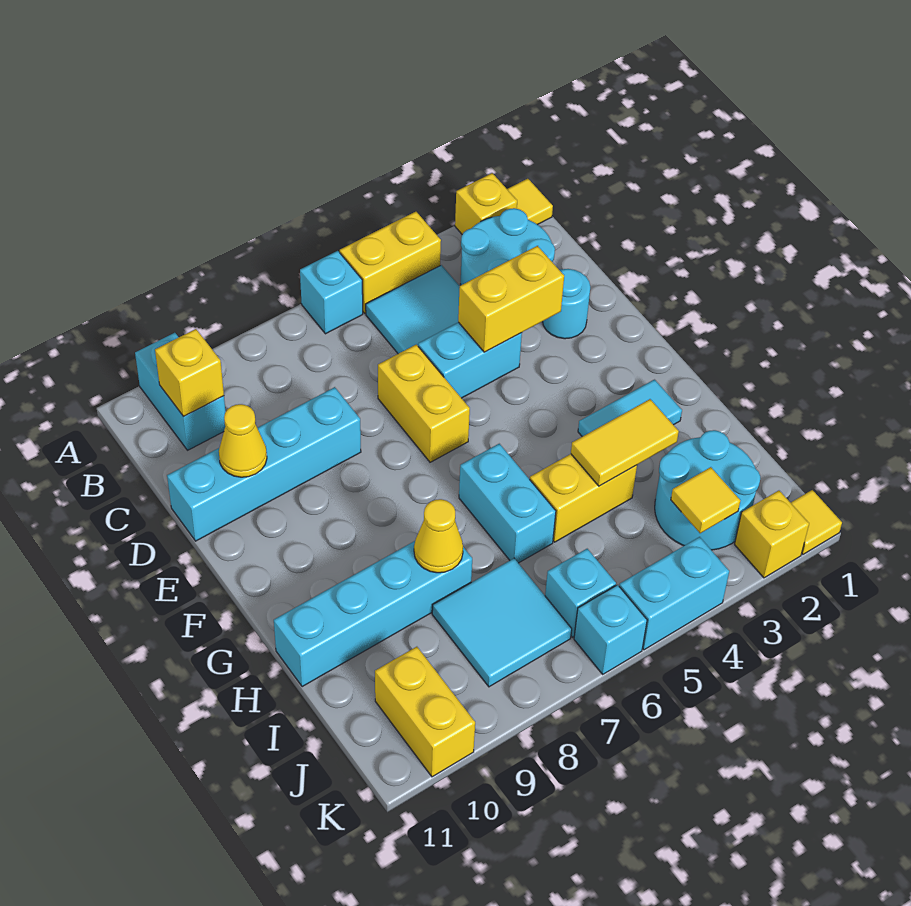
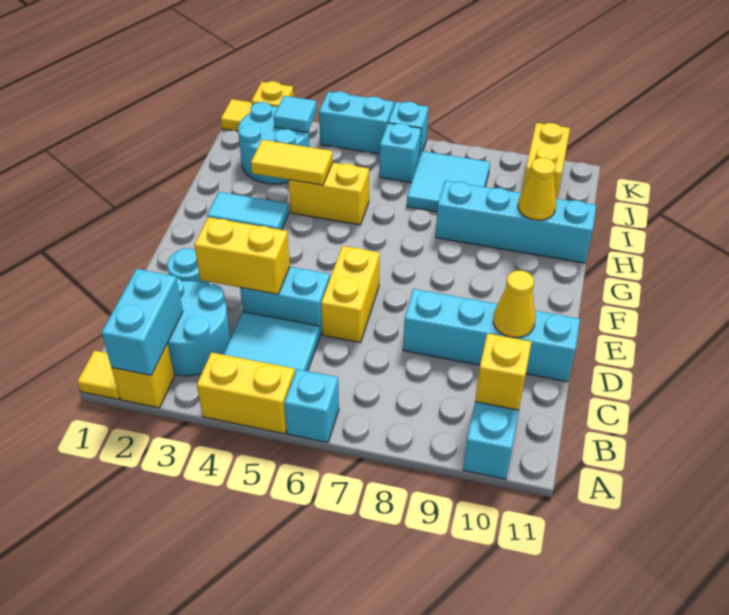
cyan brick G6:H6 level 1 -> cyan brick A2:B2 level 2
yellow cone H8 level 2 -> yellow cone H10 level 2
yellow tile J3 level 2 -> cyan tile J3 level 2

